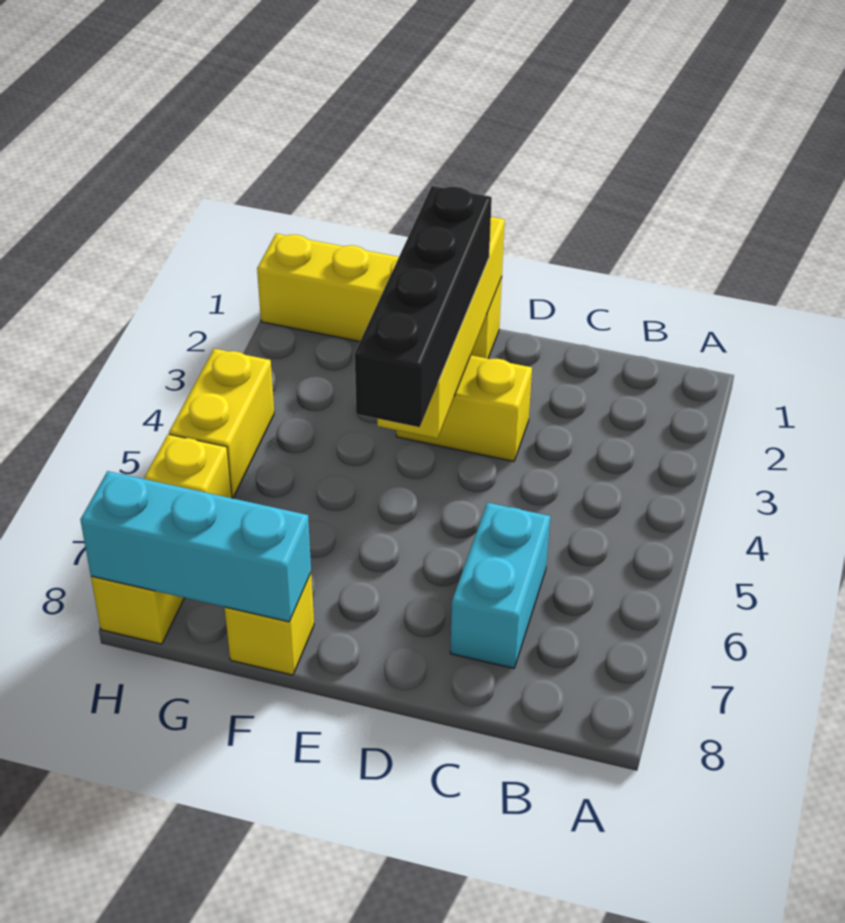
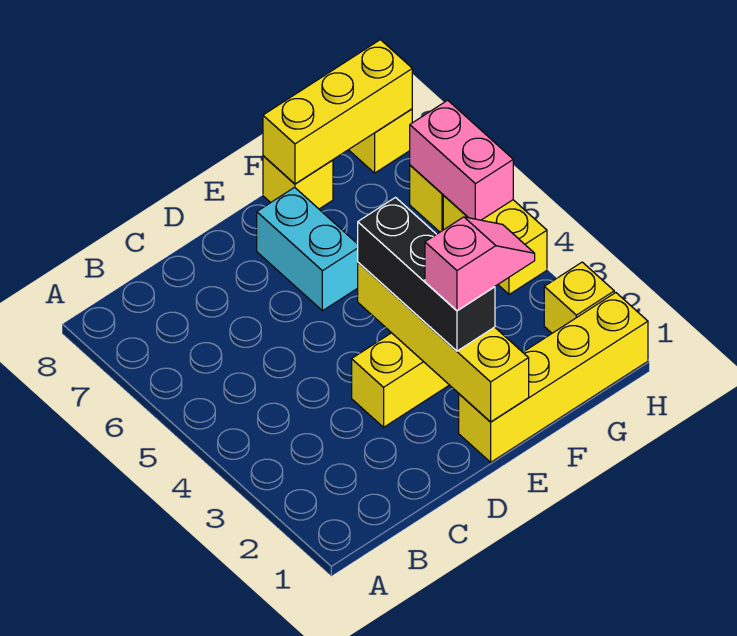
cyan brick C6:C7 level 1 -> cyan brick E6:E7 level 1
black brick E2:E5 level 3 -> black brick E2:E4 level 3
none -> pink slope E2:F2 level 4 top E
cyan brick F8:H8 level 2 -> yellow brick F8:H8 level 2
none -> yellow brick H2 level 1
none -> pink brick H5:H6 level 2

